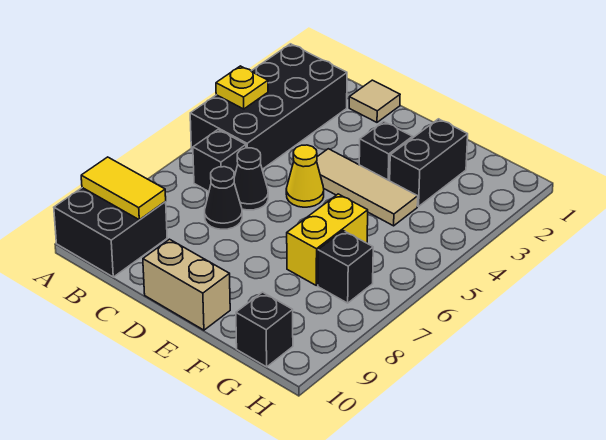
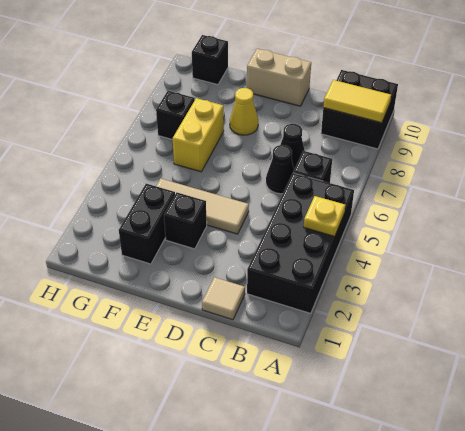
yellow cone D5 level 1 -> yellow cone E8 level 1

